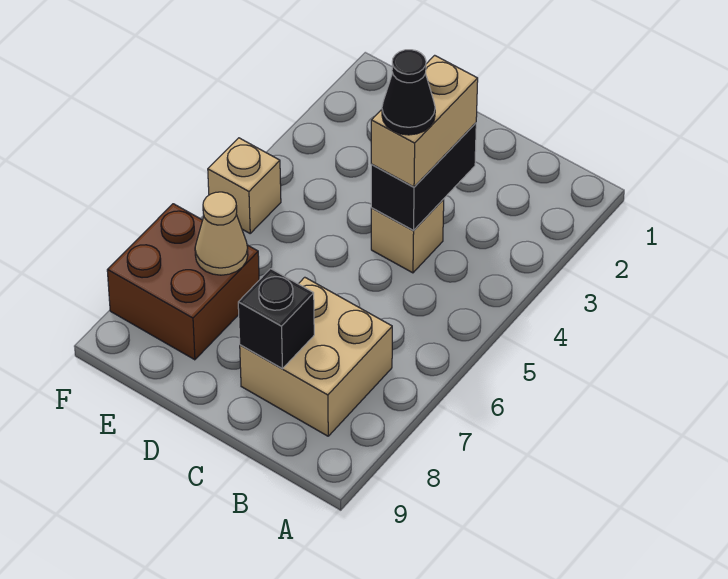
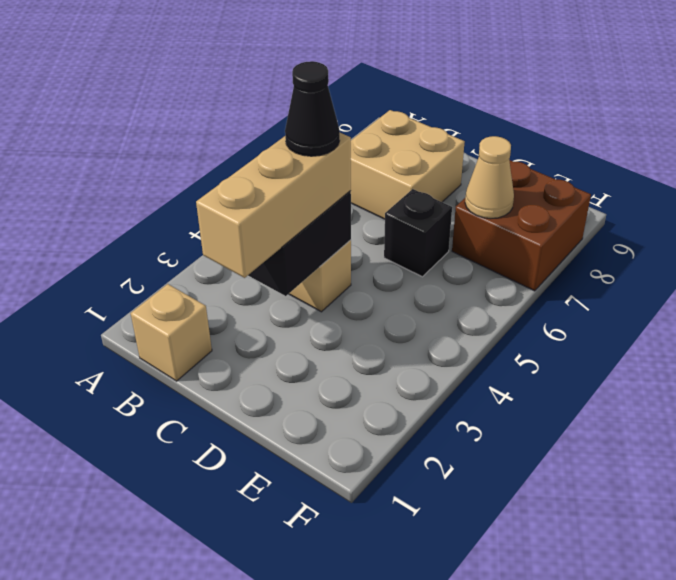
tan brick C3:C4 level 3 -> tan brick C2:C4 level 3
black brick C8 level 2 -> black brick D6 level 1
tan brick F5 level 1 -> tan brick B1 level 1

